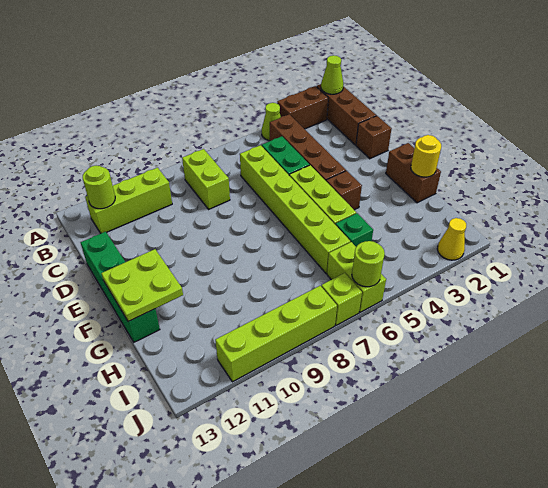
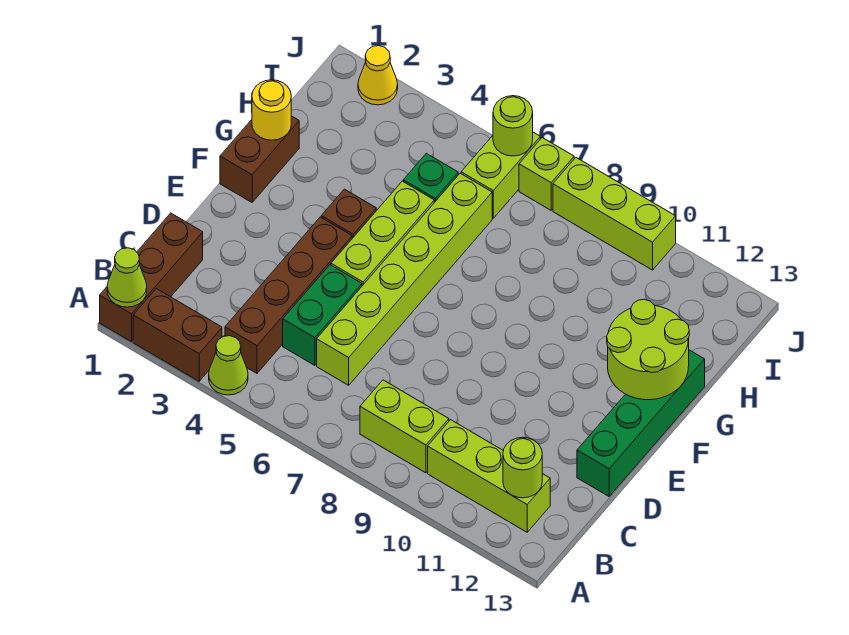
lime brick B8:C8 level 1 -> lime brick B8:B9 level 1
brown brick D1 level 1 -> none
lime plate F12:G13 level 2 -> lime round brick F12:G13 level 2
lime brick J8:J11 level 1 -> lime brick J8:J10 level 1

